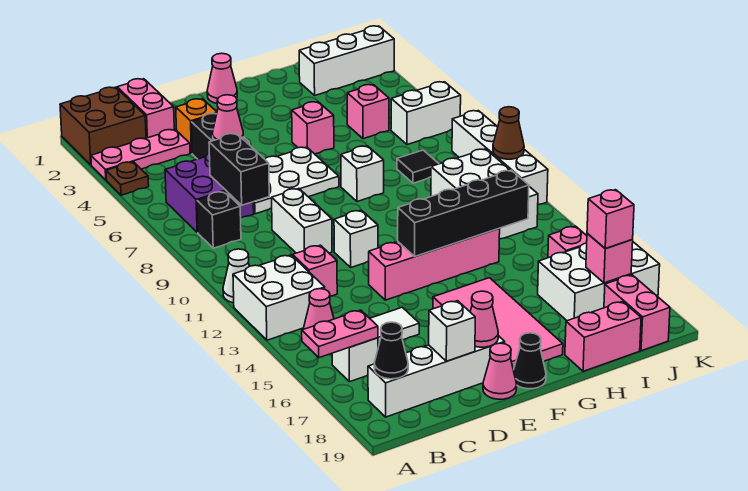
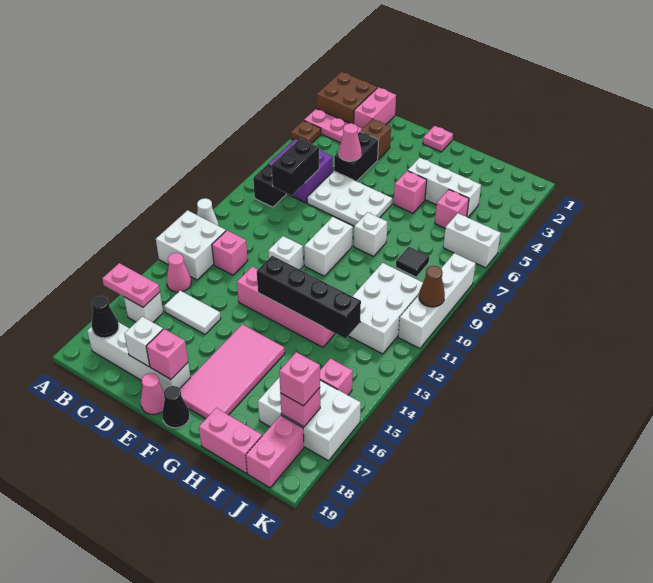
orange brick D3 level 1 -> brown brick D3 level 1
white brick D9:D10 level 1 -> white brick F9:F10 level 1
pink cone E18 level 2 -> pink brick E18 level 2
pink cone F1 level 1 -> pink plate F1 level 1
white brick I2:K2 level 1 -> white brick G4:I4 level 1

